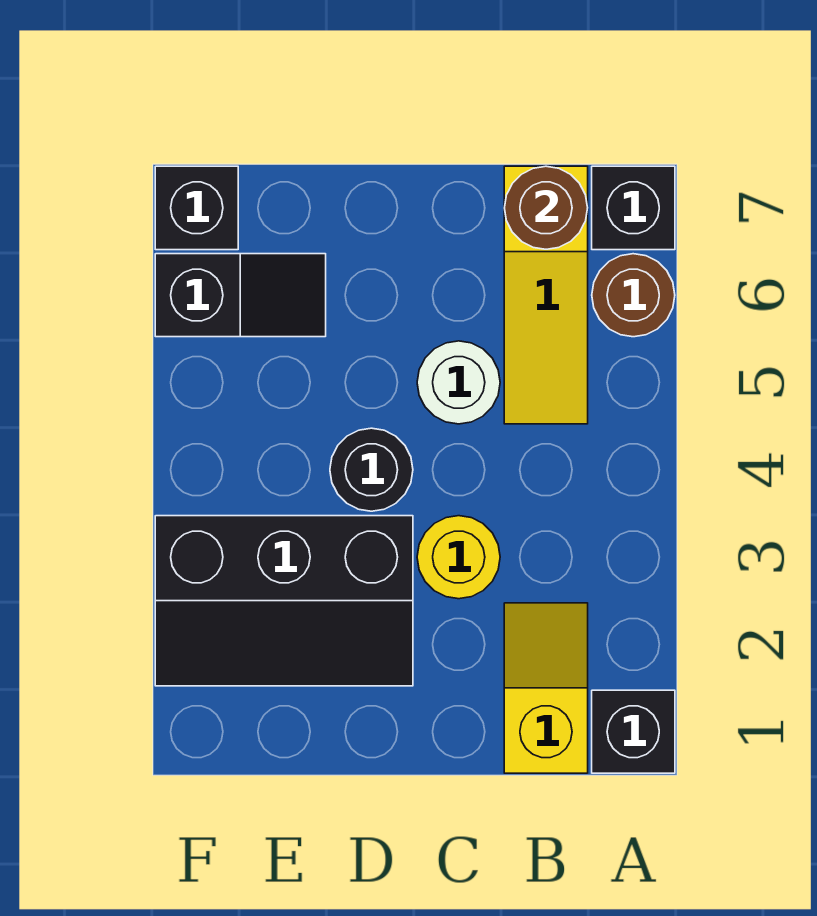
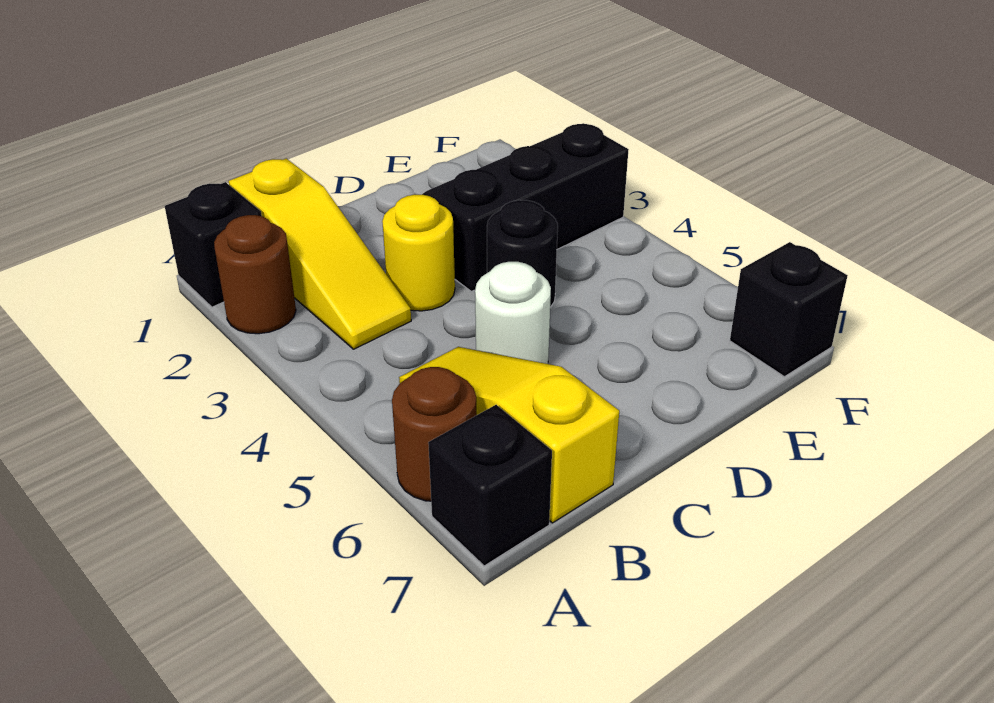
yellow slope B1:B2 level 1 top 1 -> yellow slope B1:B3 level 1 top 1
brown round brick B7 level 2 -> brown round brick A2 level 1
black slope E6:F6 level 1 top F -> none

